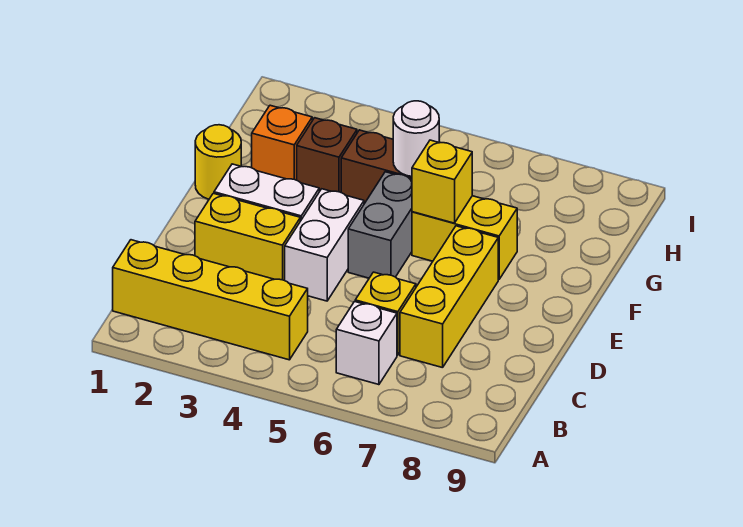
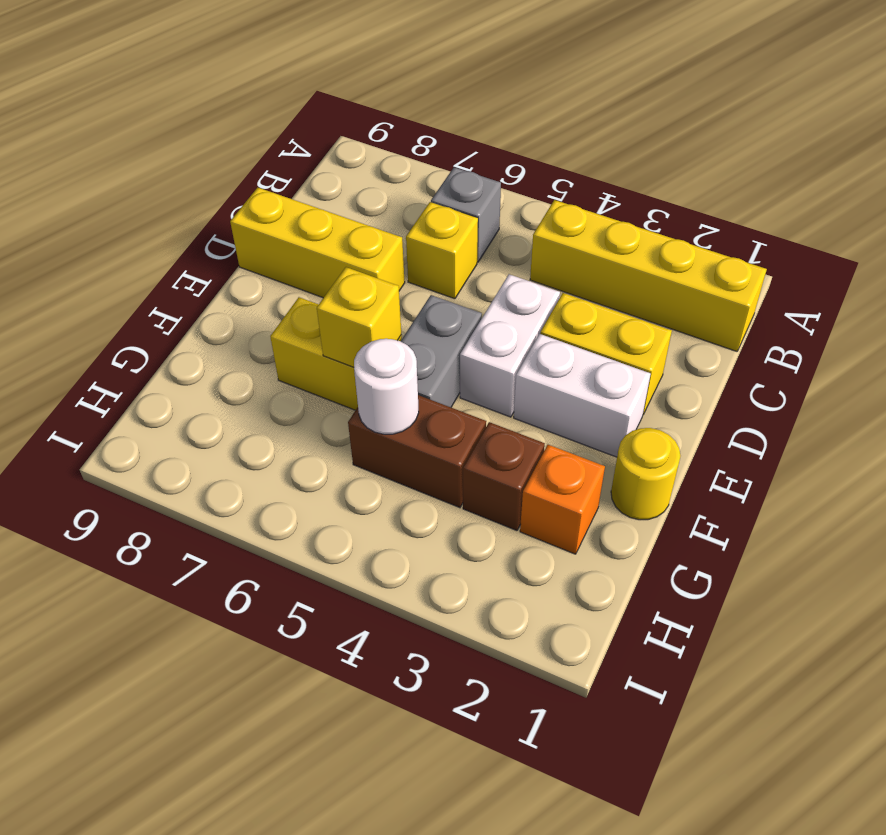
white brick B6 level 1 -> grey brick B6 level 1
yellow brick C7:E7 level 1 -> yellow brick D7:D9 level 1

